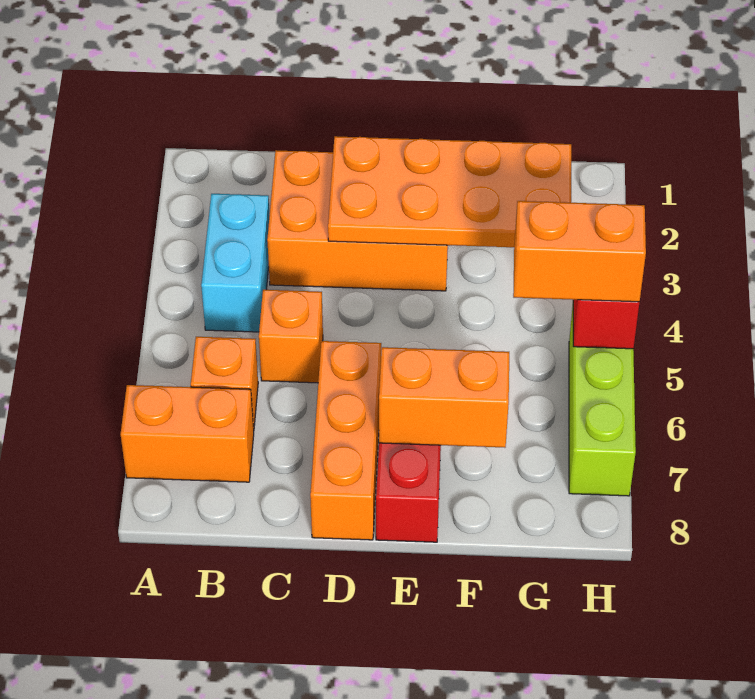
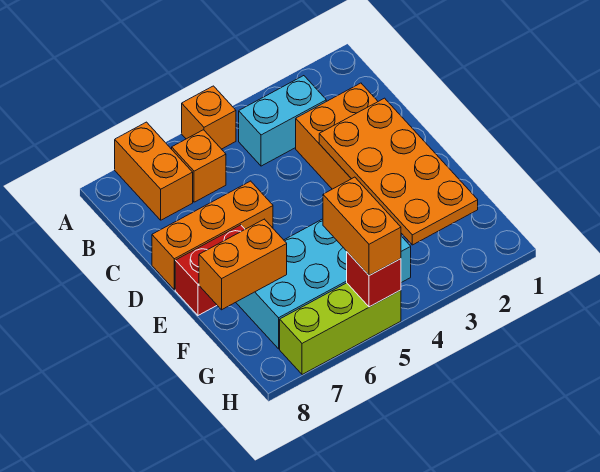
orange brick C5 level 1 -> orange brick A5 level 1
orange brick E7:F7 level 2 -> orange brick F7:F8 level 2
none -> cyan brick F4:G7 level 1

